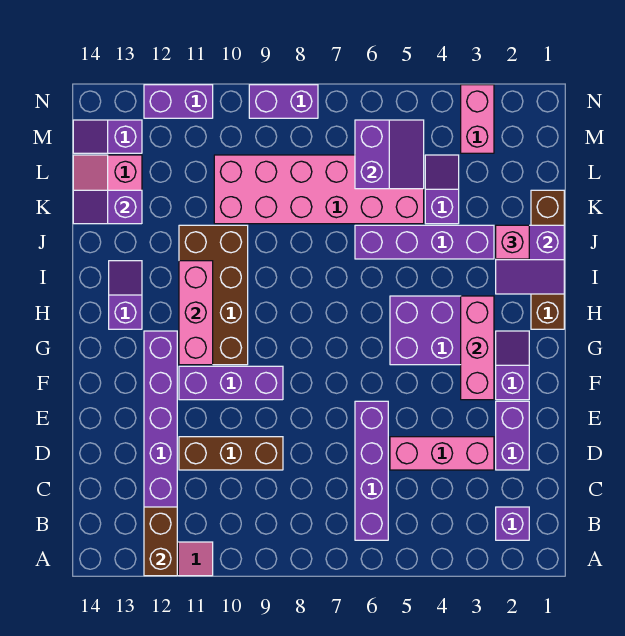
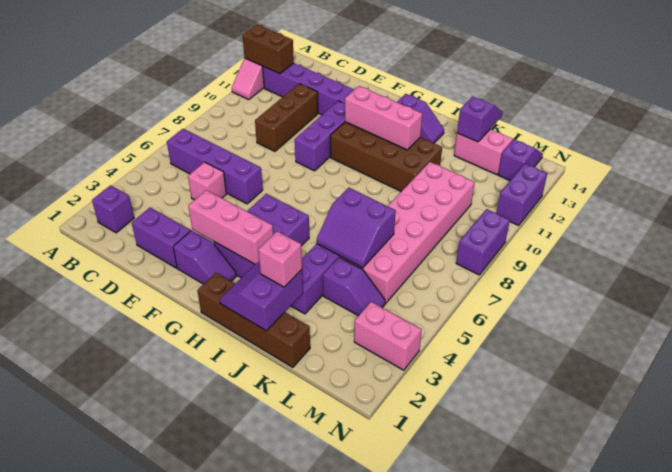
pink brick D3:D5 level 1 -> pink brick D5 level 1
purple slope L5:M6 level 2 top 6 -> purple slope J5:K6 level 2 top 6

